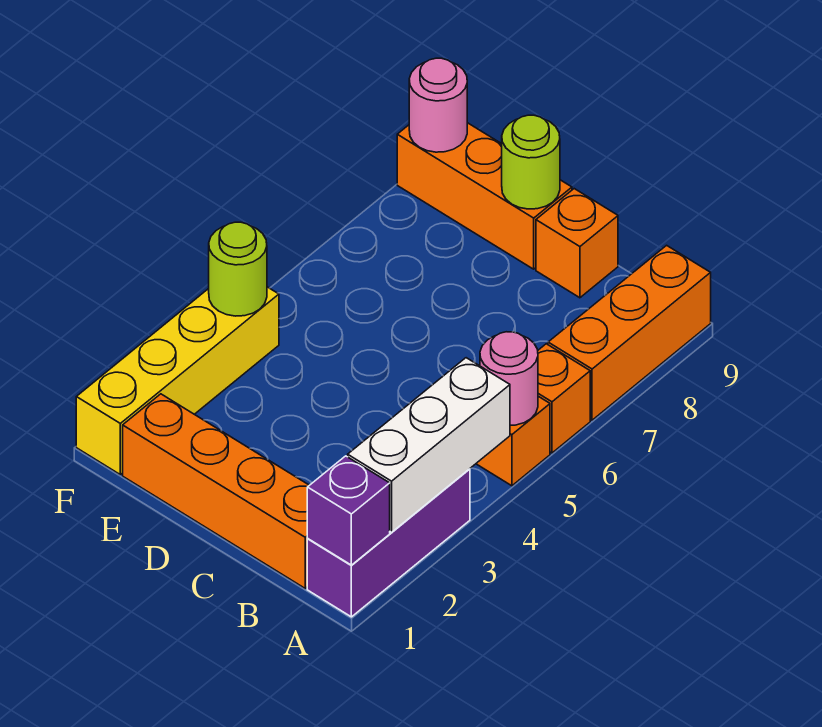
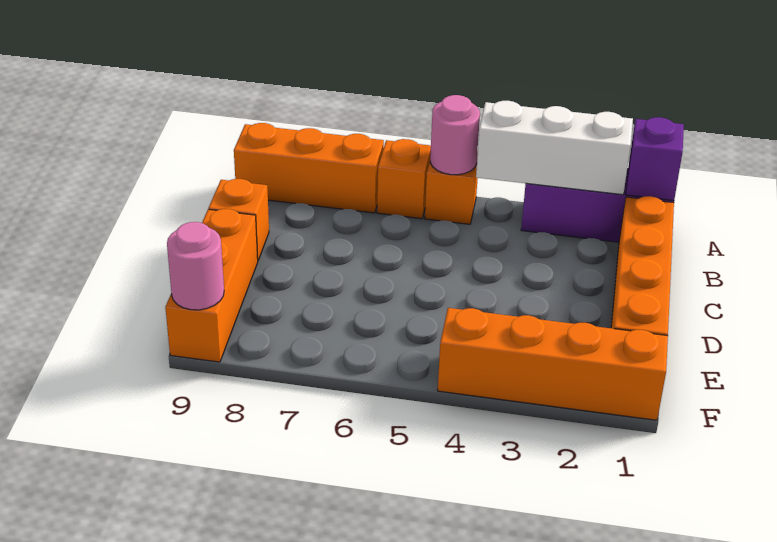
lime round brick D9 level 2 -> none
yellow brick F1:F4 level 1 -> orange brick F1:F4 level 1
lime round brick F4 level 2 -> none

